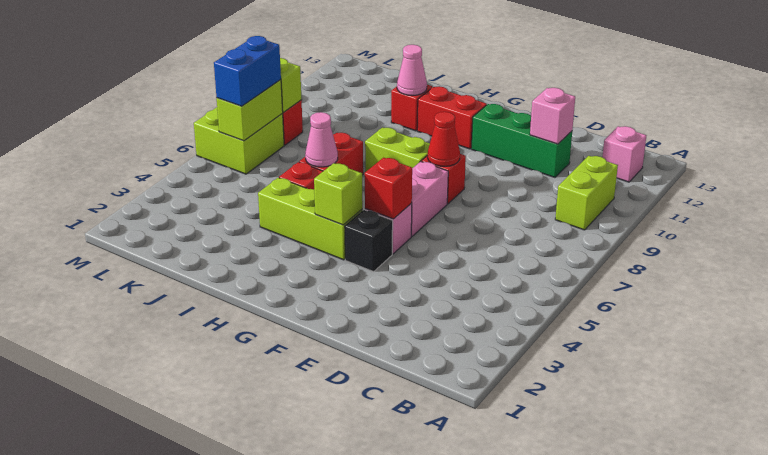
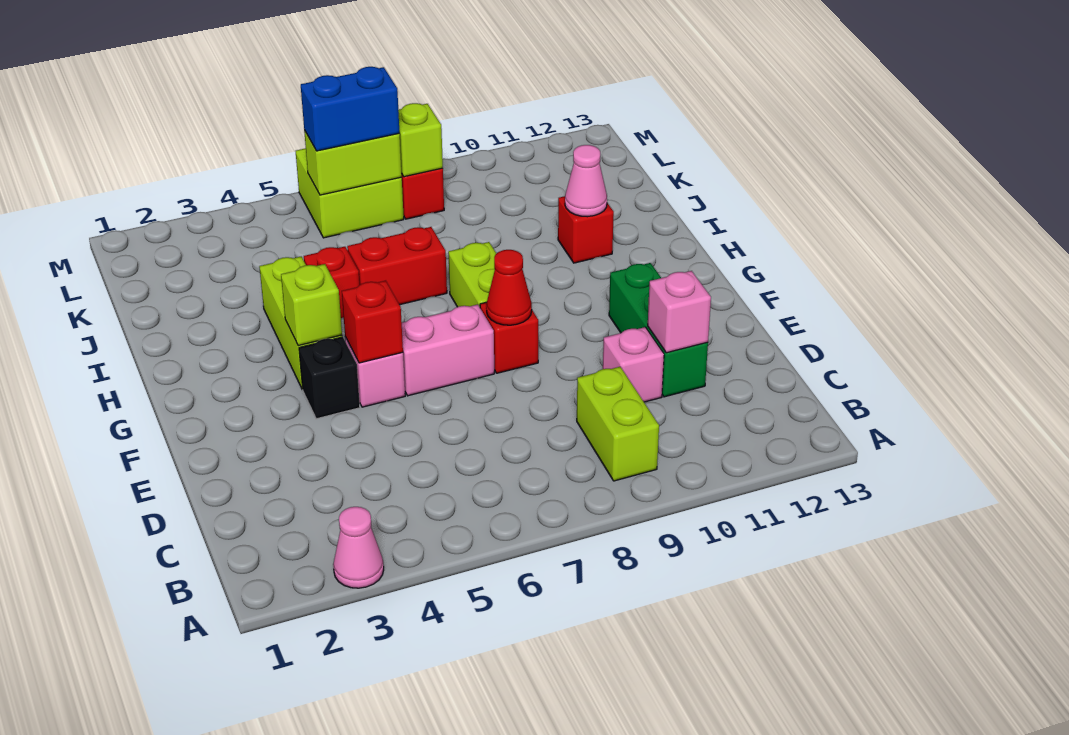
lime brick B9:B10 level 1 -> lime brick B9:C9 level 1
pink brick B12 level 1 -> pink brick D10 level 1
red brick G11:H11 level 1 -> none
pink cone I6 level 2 -> pink cone A3 level 1

